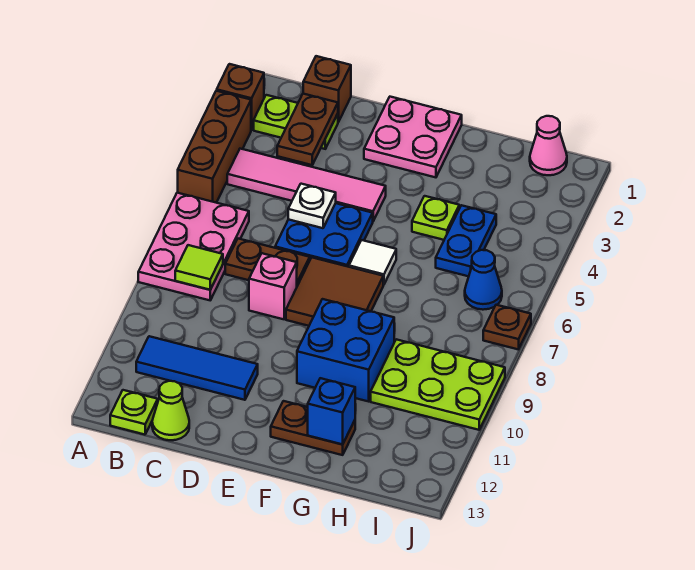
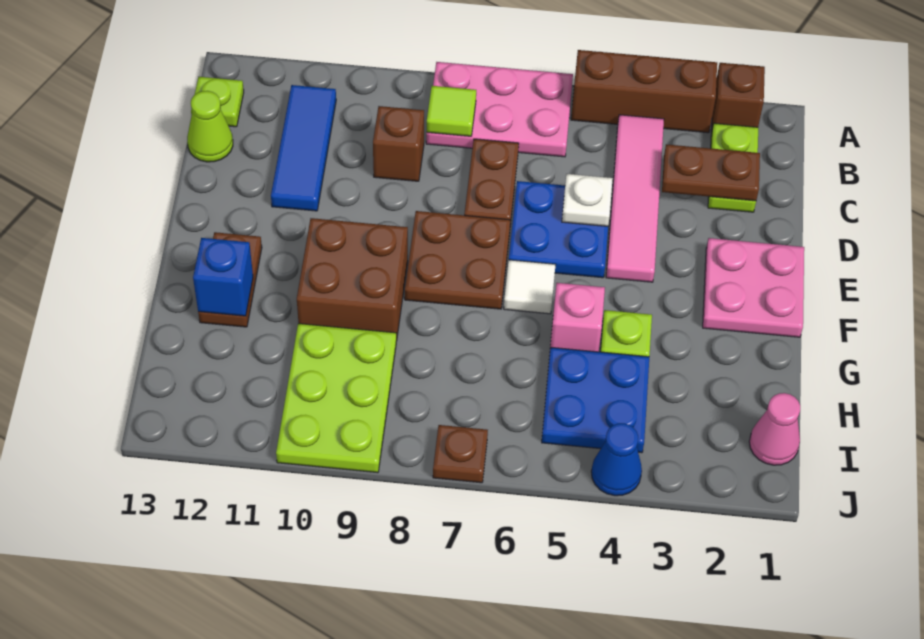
brown brick C1 level 1 -> brown brick C9 level 1
pink brick D8 level 1 -> pink brick G5 level 1
brown tile E7:F8 level 1 -> brown plate E7:F8 level 1
blue brick F9:G10 level 1 -> brown brick F9:G10 level 1
blue plate H4:H5 level 1 -> blue plate H4:I5 level 1
blue cone I6 level 1 -> blue cone J4 level 1

